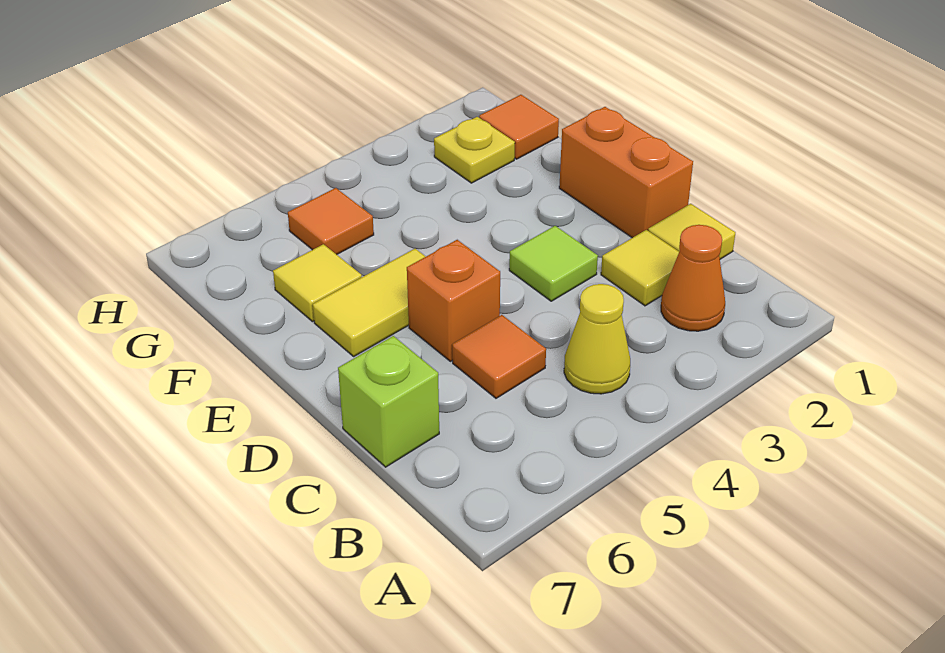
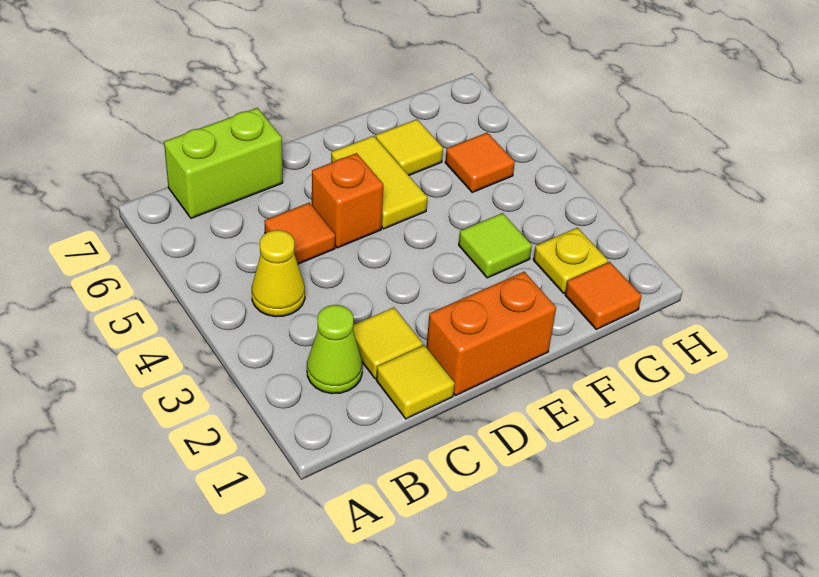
orange cone B2 level 1 -> lime cone B2 level 1
lime brick C7 level 1 -> lime brick B7:C7 level 1
lime tile D3 level 1 -> lime tile F3 level 1

